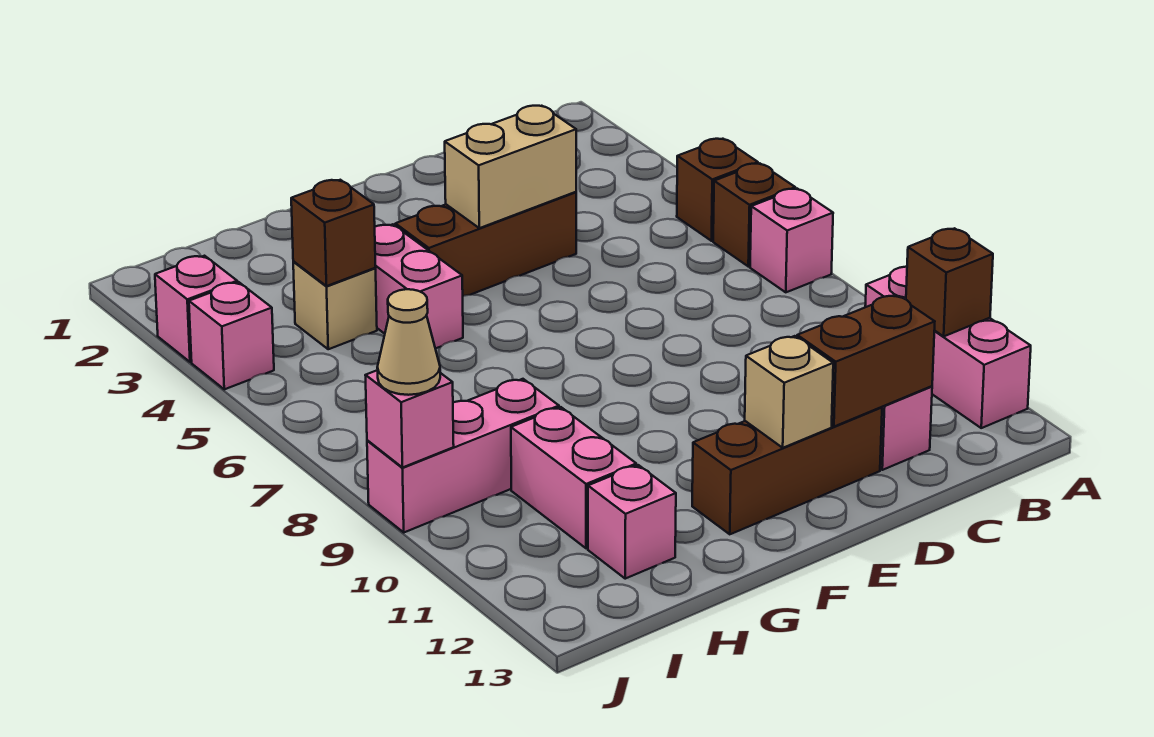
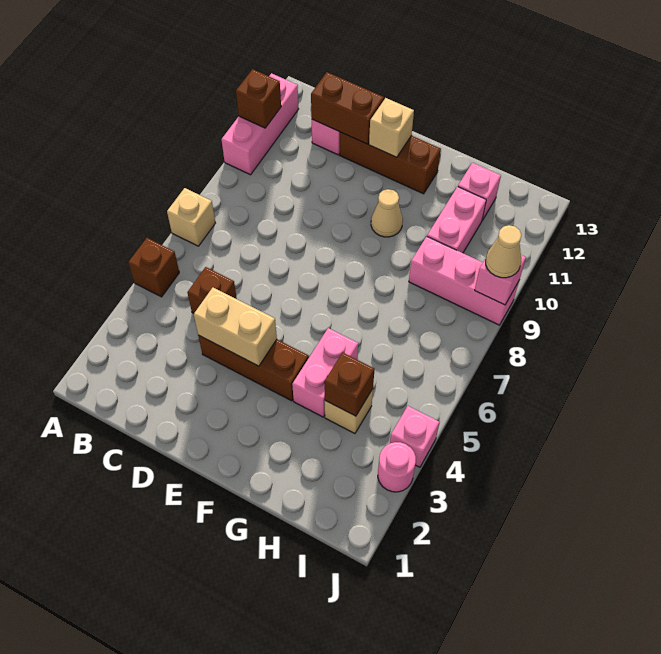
brown brick A6 level 1 -> brown brick C5 level 1
pink brick A7 level 1 -> tan brick A7 level 1
none -> tan cone F10 level 1
pink brick J3 level 1 -> pink round brick J3 level 1

